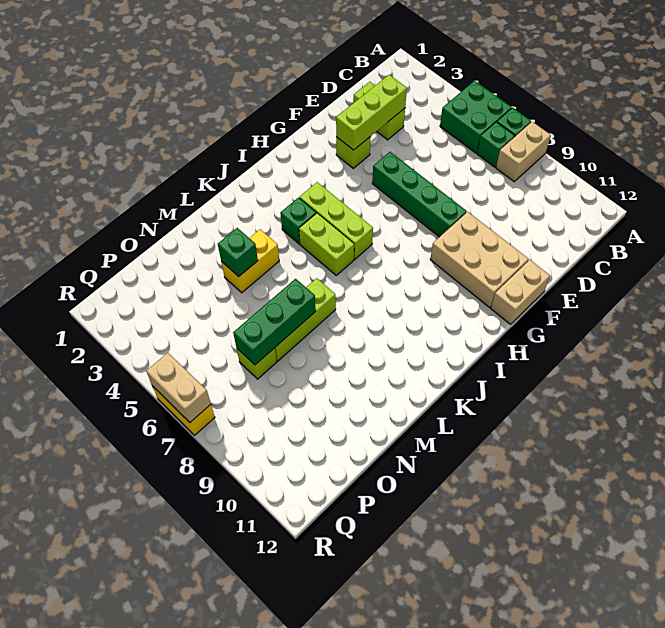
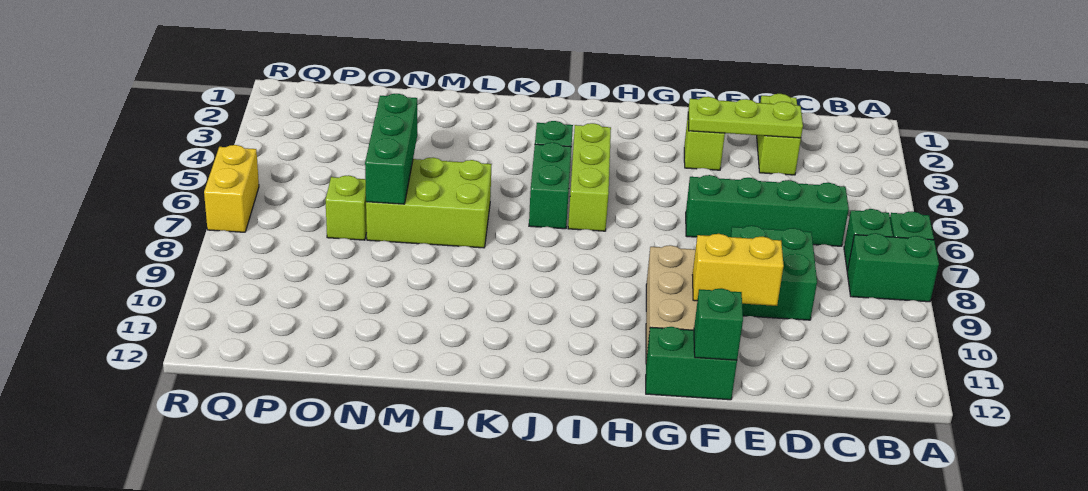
green brick A5:B6 level 1 -> green brick D8:E9 level 1
tan brick A8:B8 level 1 -> green brick A8:B8 level 1
lime brick D3:F3 level 2 -> lime plate D3:F3 level 2
green brick F5:F8 level 1 -> green brick C6:F6 level 1
tan brick F12:G12 level 1 -> green brick F12:G12 level 1
lime brick J5:J6 level 1 -> green brick J5:J6 level 1
yellow brick L4:M4 level 1 -> yellow brick E10:F10 level 2
lime brick L7:N7 level 1 -> lime brick L6:N7 level 1
green brick M4 level 2 -> green brick F12 level 2
green brick M7:O7 level 2 -> green brick N5:N7 level 2
tan brick R6:R7 level 2 -> none

